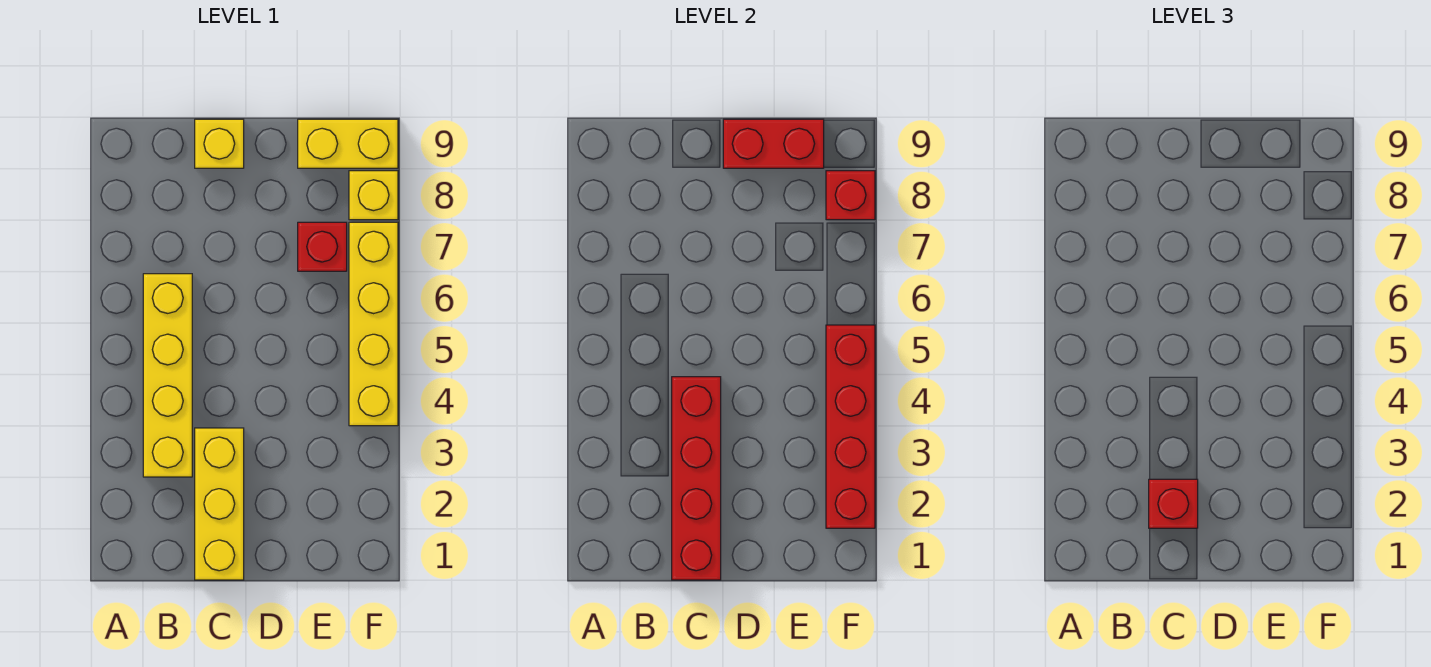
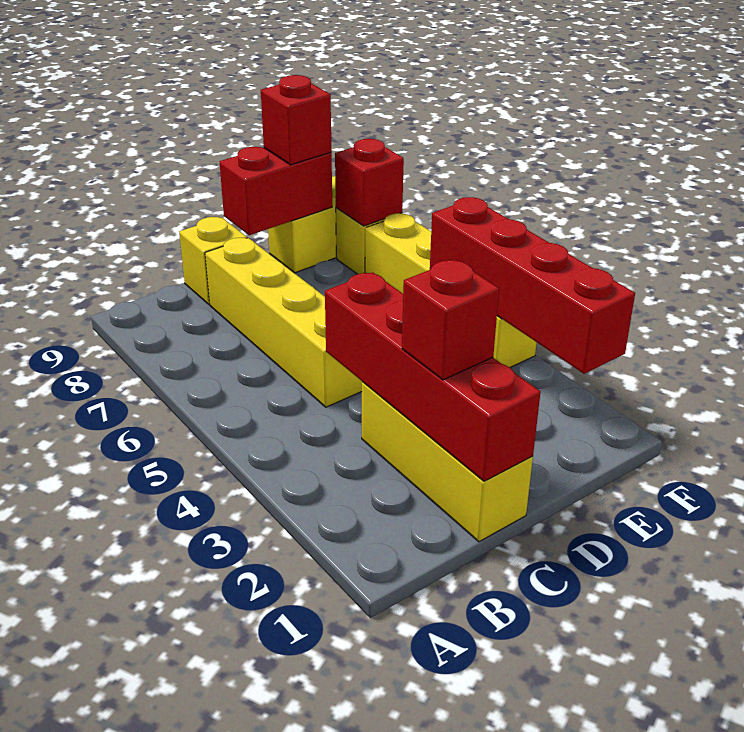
yellow brick B3:B6 level 1 -> yellow brick C5:C8 level 1
red brick E7 level 1 -> red brick E9 level 3

